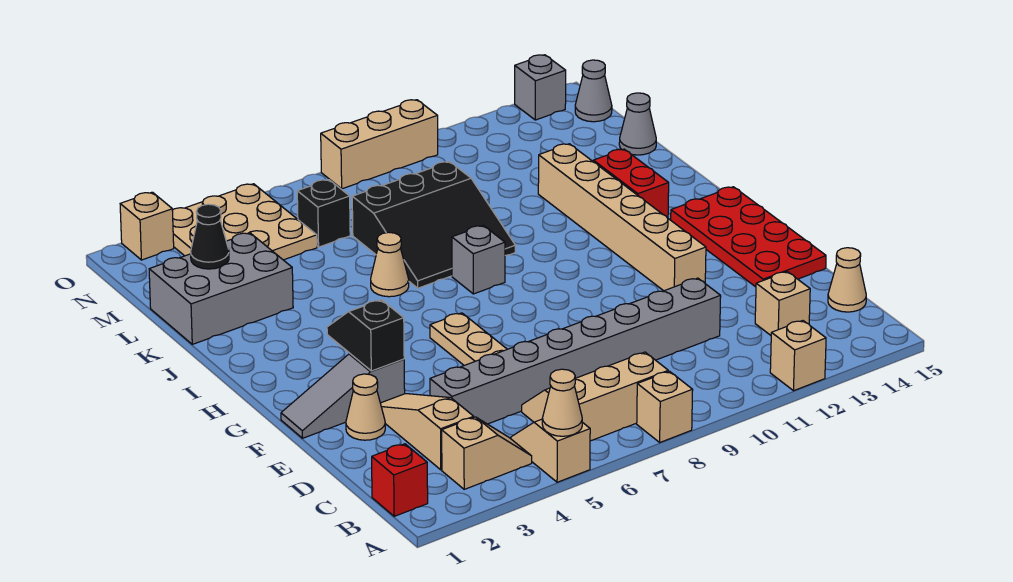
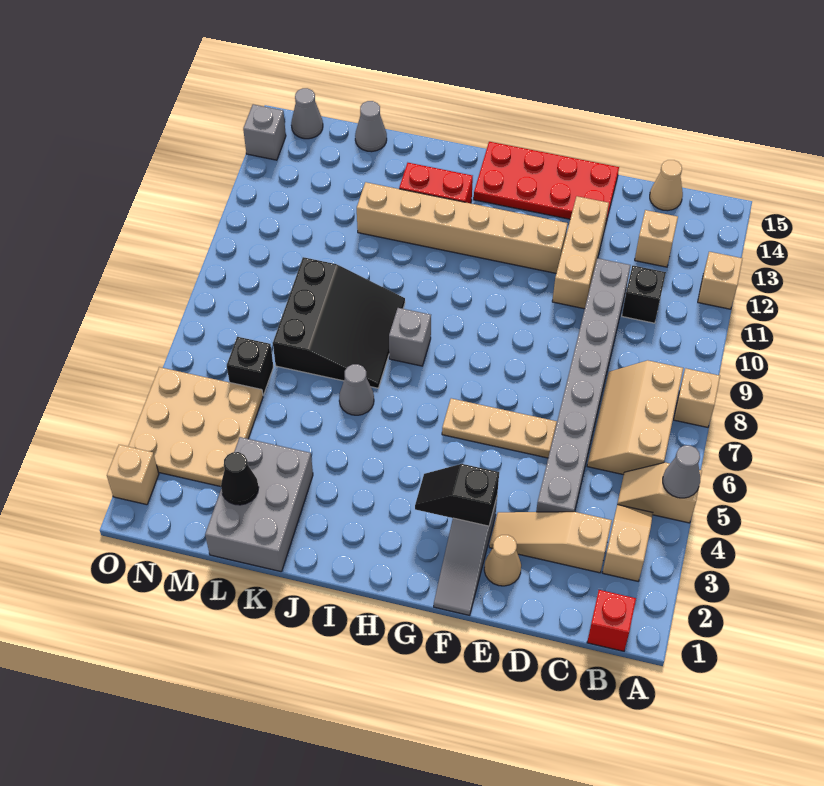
tan cone A5 level 2 -> grey cone A5 level 2
none -> black brick C11 level 1
tan cone J6 level 1 -> grey cone J6 level 1
tan brick O8:O10 level 1 -> tan brick E11:E13 level 1

